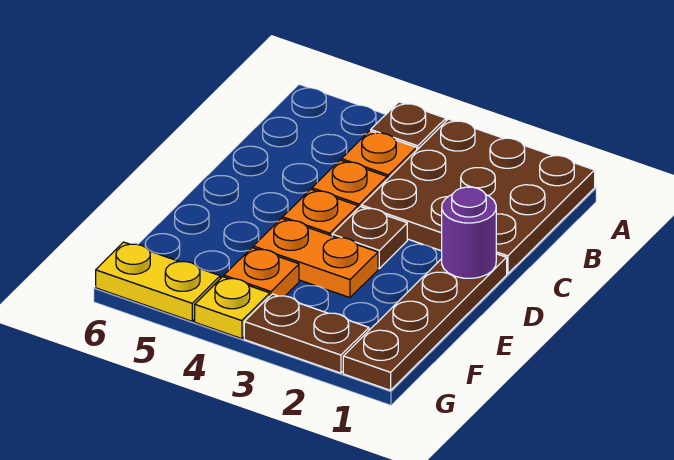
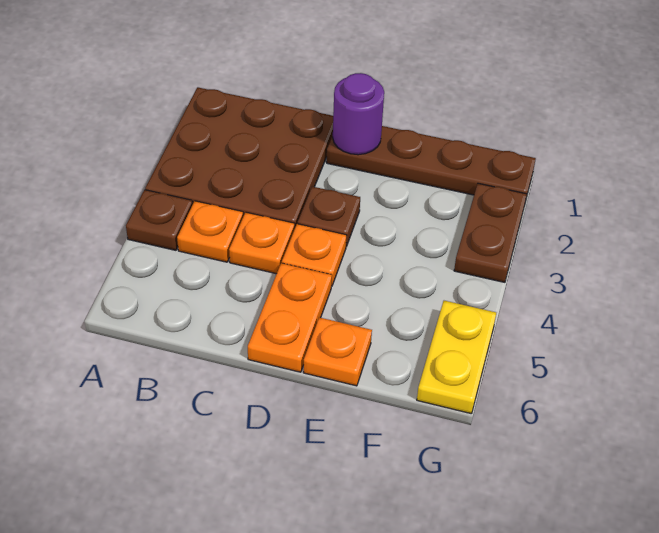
orange plate E3:E4 level 1 -> orange plate D5:D6 level 1
orange plate F4 level 1 -> orange plate E6 level 1
yellow plate G4 level 1 -> none

